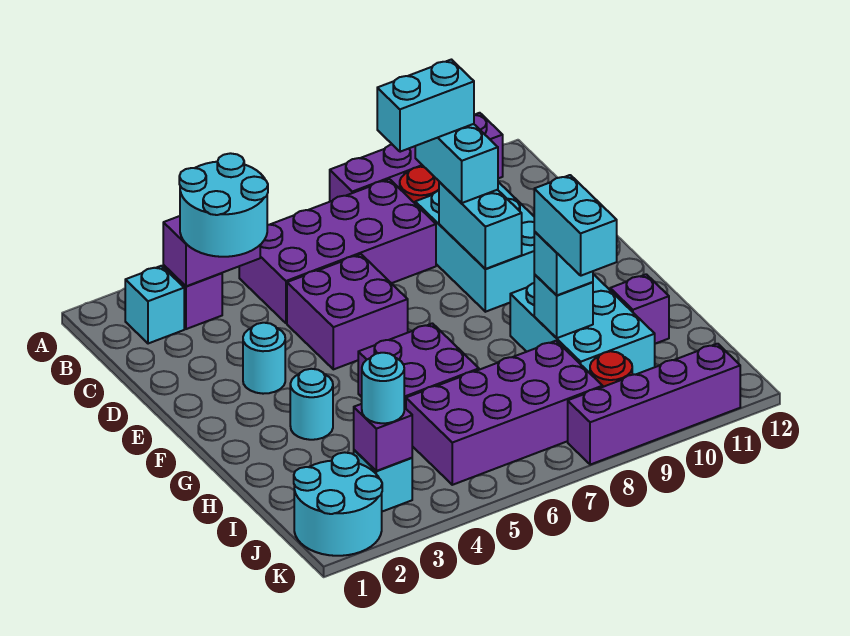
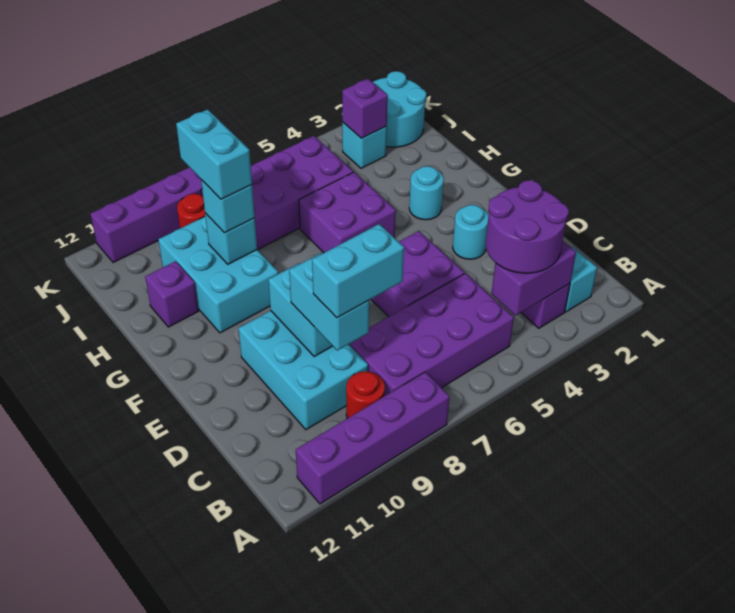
cyan round brick B3:C4 level 3 -> purple round brick B3:C4 level 3
cyan round brick J3 level 3 -> none

